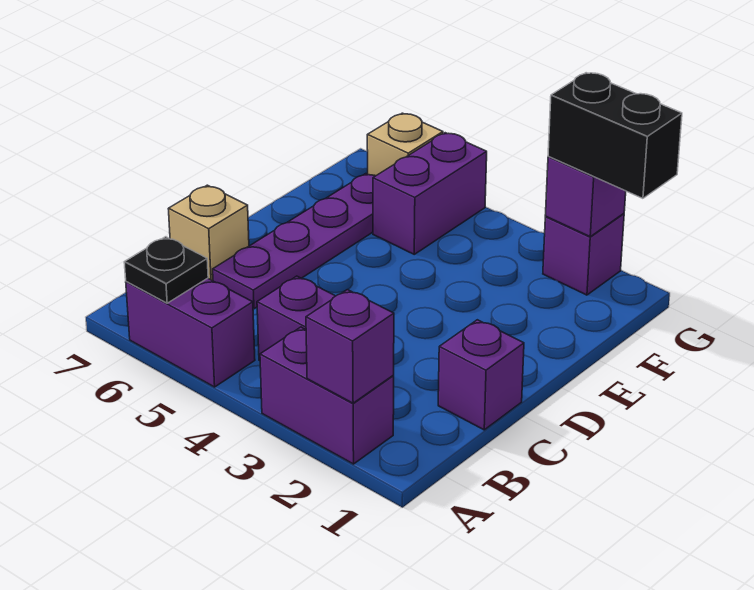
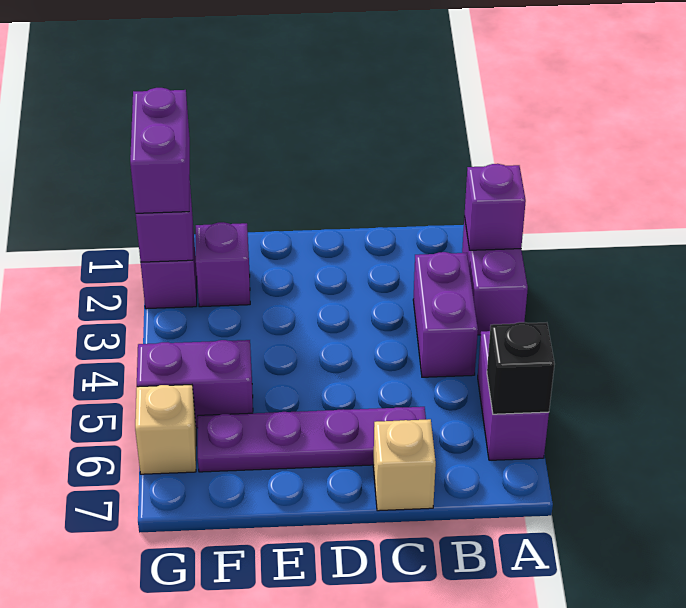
black plate A6 level 2 -> black brick A6 level 2
purple brick C1 level 1 -> purple brick F2 level 1
black brick G1:G2 level 3 -> purple brick G1:G2 level 3

